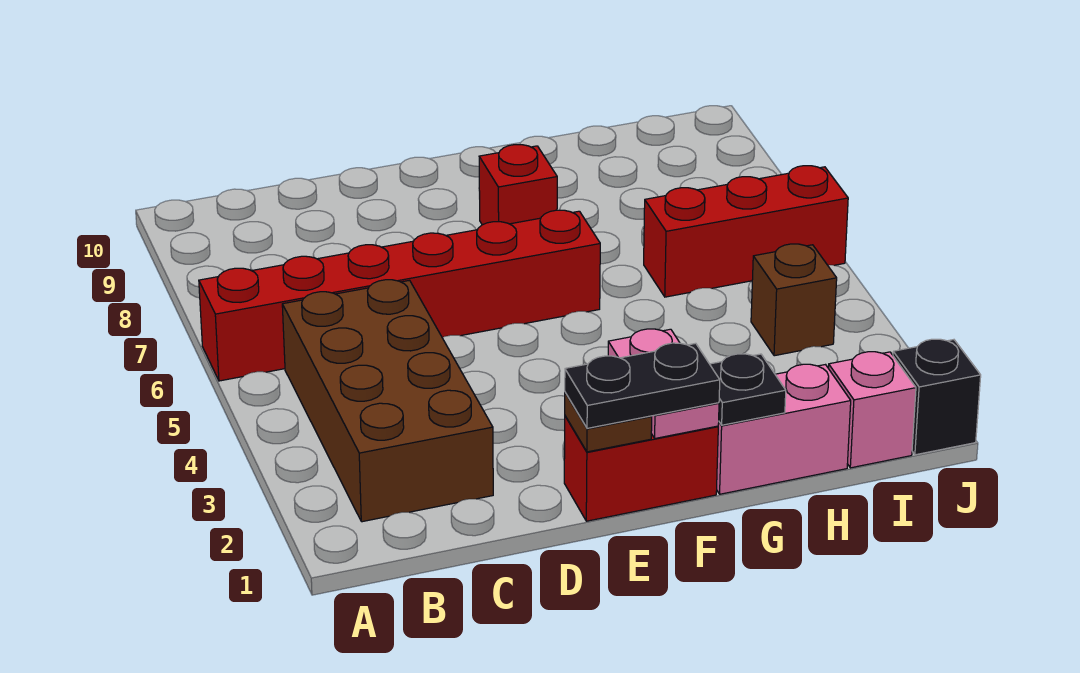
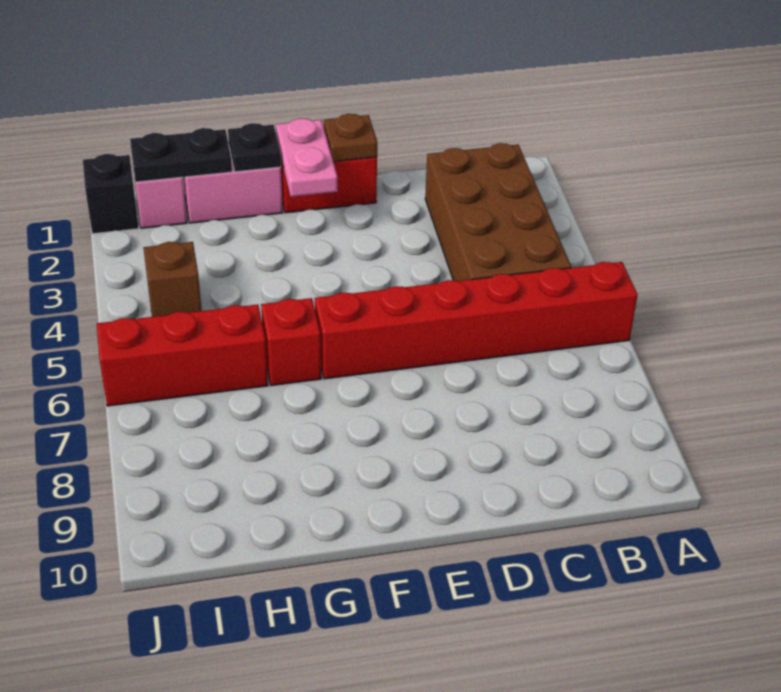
black plate E1:F1 level 3 -> black plate H1:I1 level 2
red brick F8 level 1 -> red brick G6 level 1

